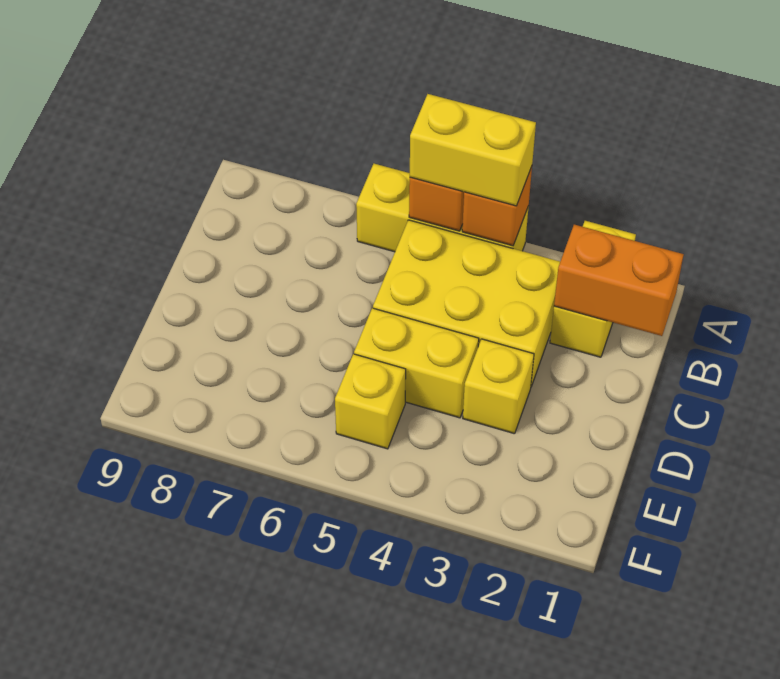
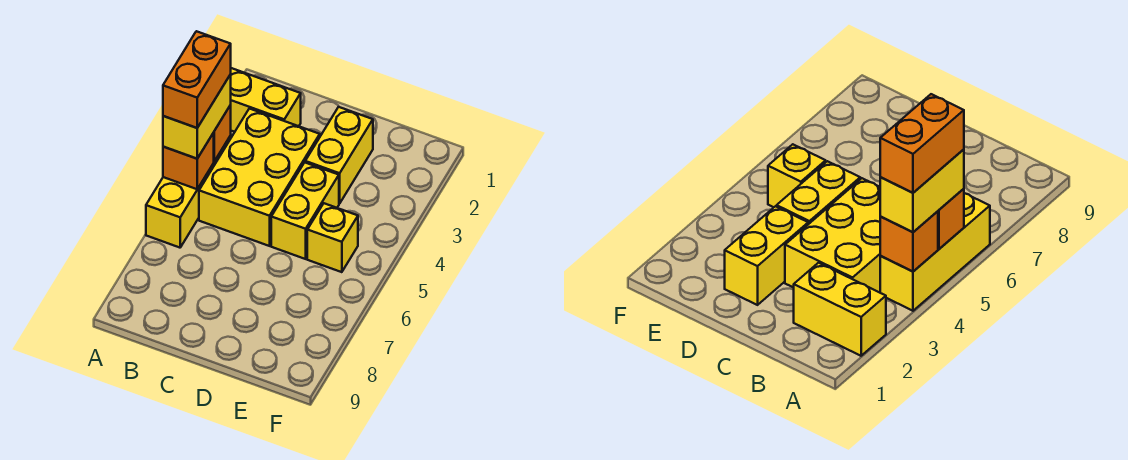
orange brick B1:B2 level 2 -> orange brick A4:A5 level 4
yellow brick D3 level 1 -> yellow brick D2:D3 level 1

